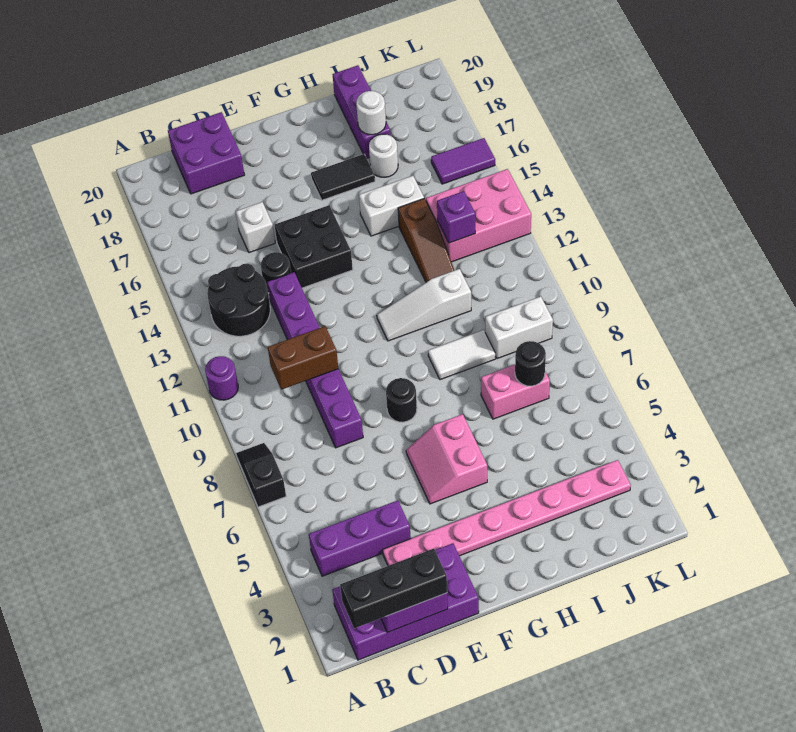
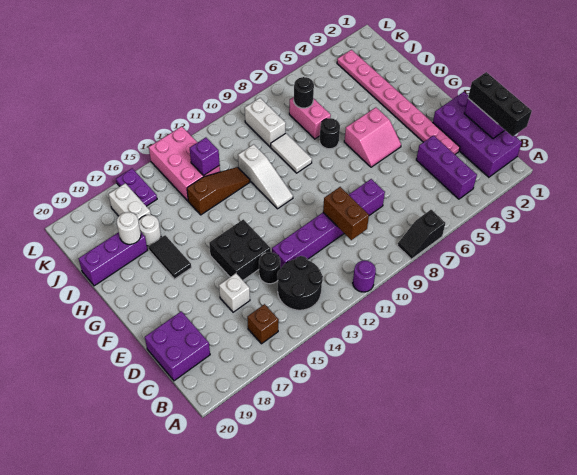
none -> brown brick B16 level 1
black round brick F8 level 1 -> black round brick H7 level 1
white brick H15:I15 level 1 -> white brick J17:K17 level 1
purple tile K16:L16 level 1 -> purple plate K16:L16 level 1

